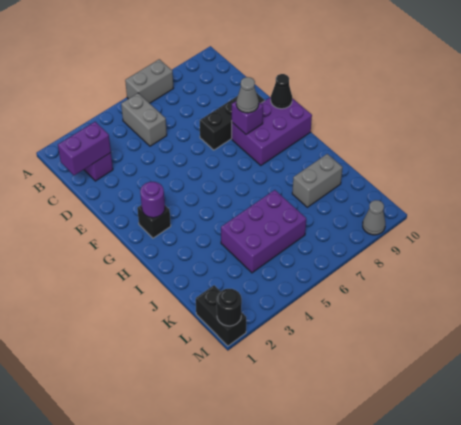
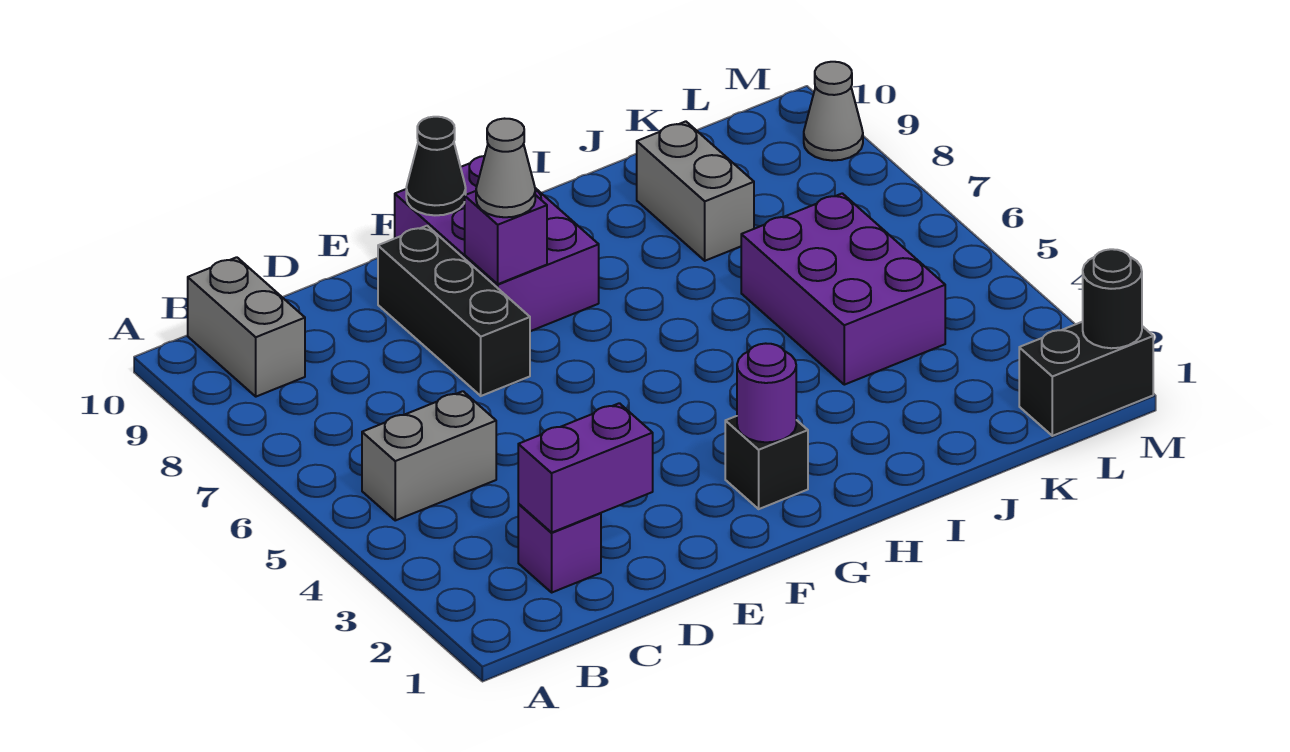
grey brick A6:A7 level 1 -> grey brick B9:B10 level 1
purple brick C1:C2 level 2 -> purple brick C2:D2 level 2

